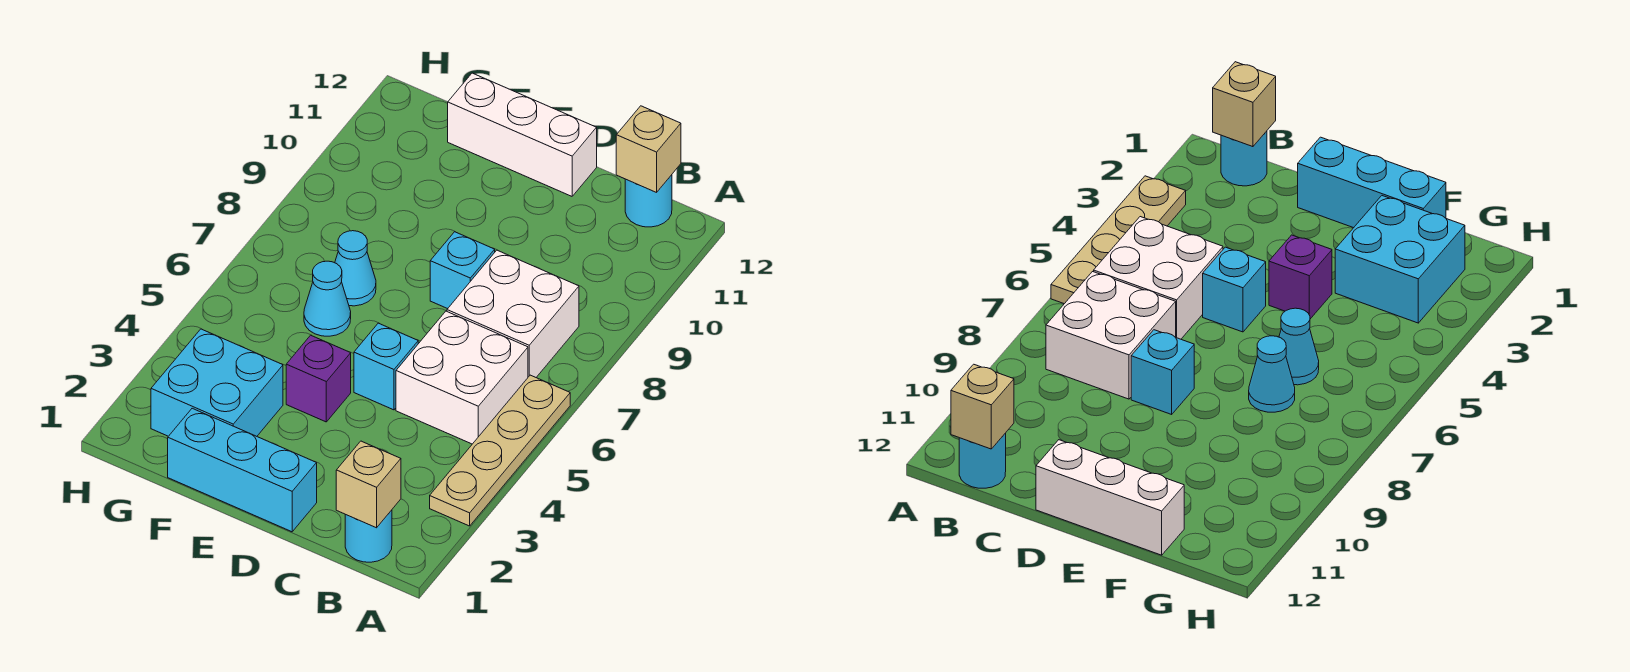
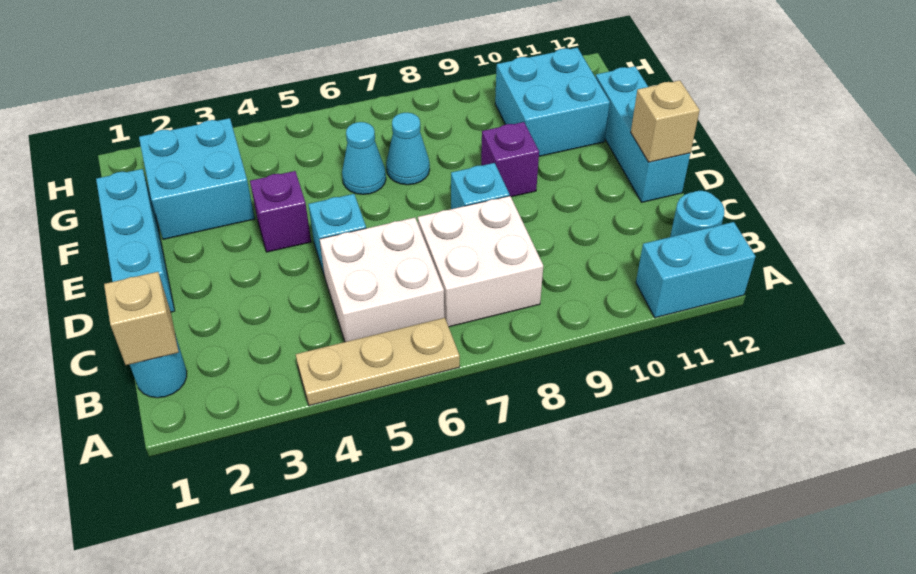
tan plate A3:A6 level 1 -> tan plate A4:A6 level 1
none -> cyan brick A11:A12 level 1
tan brick B12 level 2 -> tan brick D12 level 2
white brick D12:F12 level 1 -> cyan brick D12:F12 level 1
none -> purple brick E9 level 1
none -> cyan brick F10:G11 level 1

